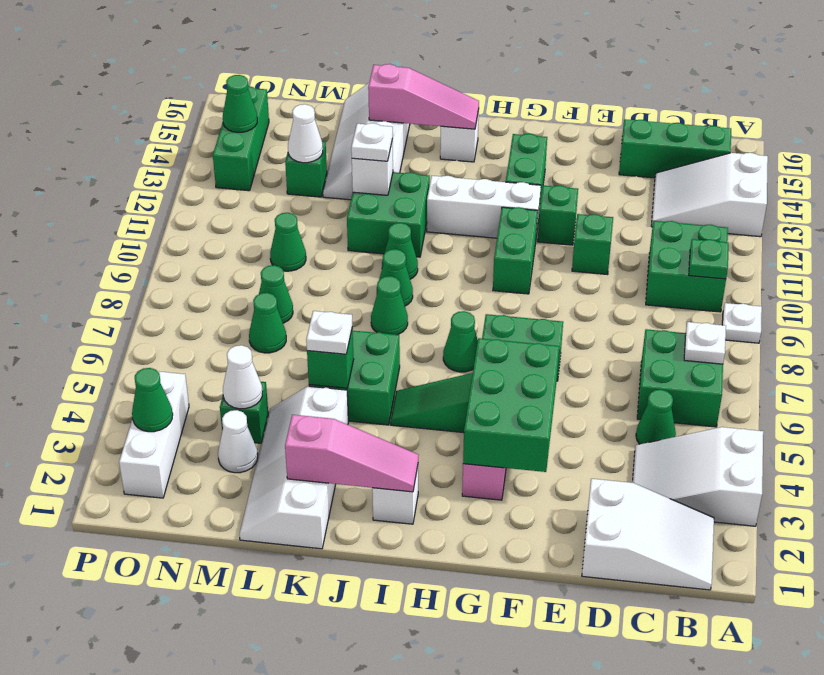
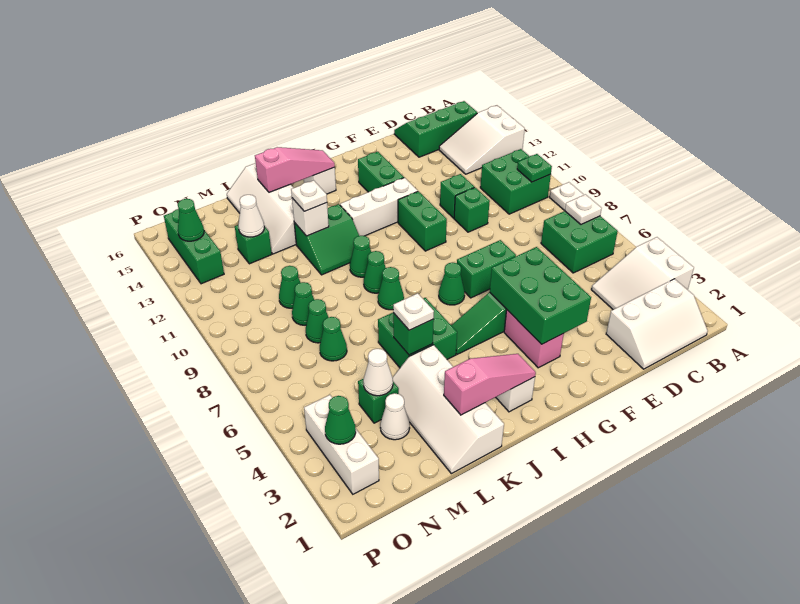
white slope B1:D2 level 1 top D -> white slope B1:D2 level 1 top 2
green cone C5 level 1 -> green cone M9 level 1
green brick F12 level 1 -> green brick E10 level 1
green brick J11:K12 level 1 -> green slope J11:K12 level 1 top 12

